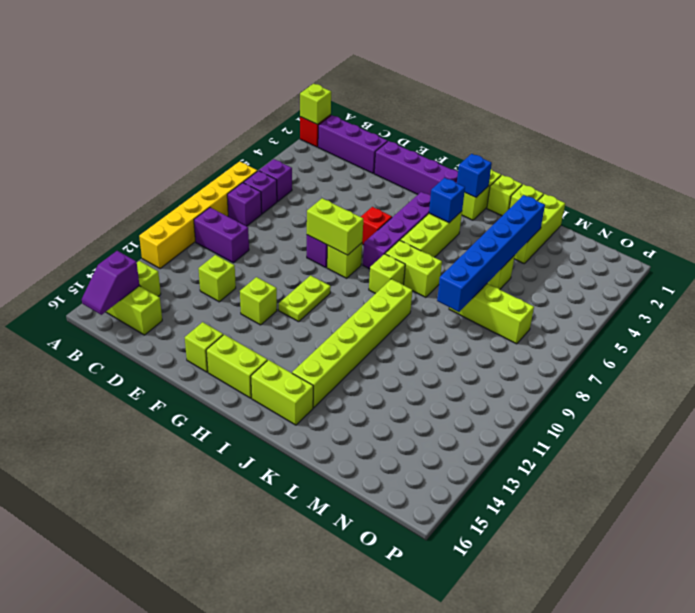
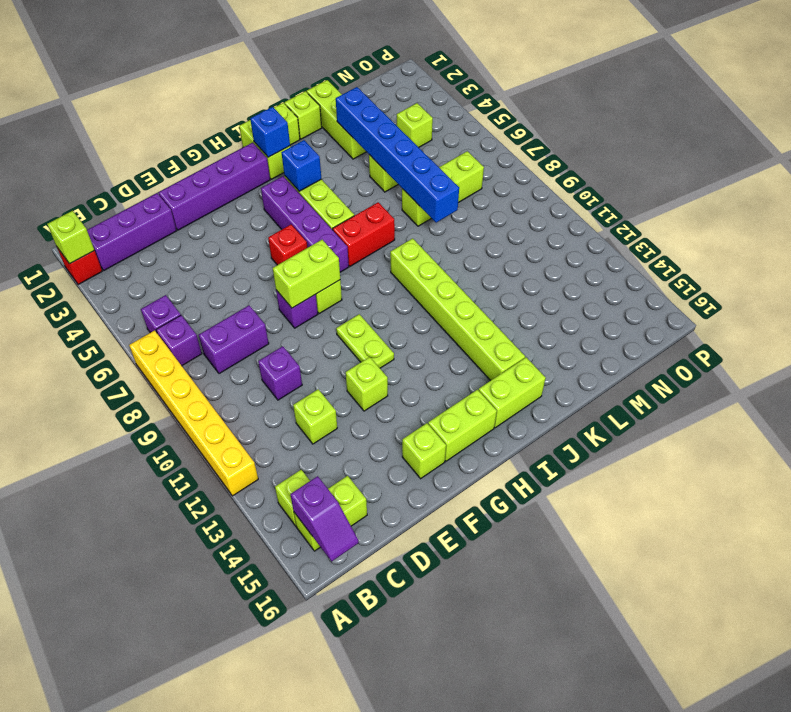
purple brick B8 level 1 -> purple brick D10 level 1
purple brick B10:C10 level 1 -> purple brick C8:D8 level 1
lime brick I7:J7 level 1 -> red brick I7:J7 level 1
lime brick I8 level 1 -> lime brick N4 level 1

